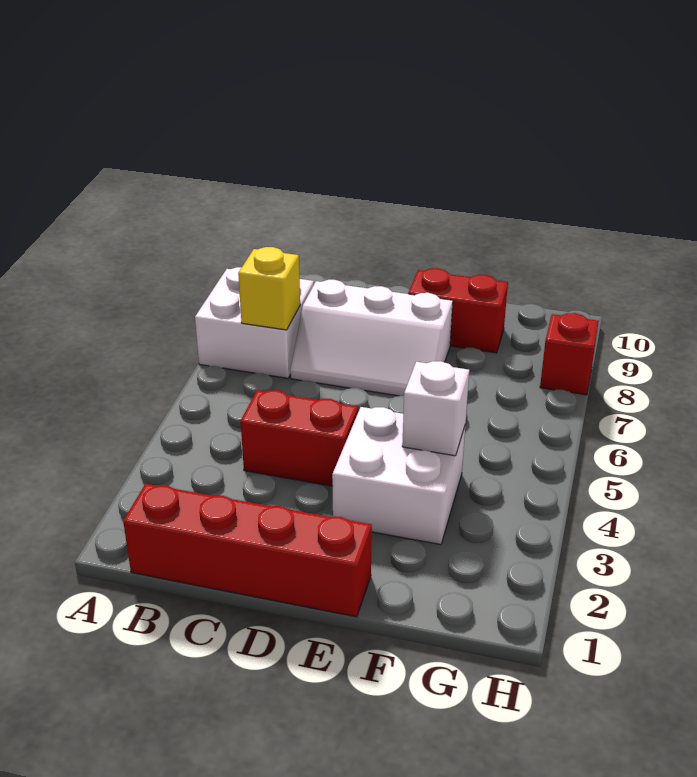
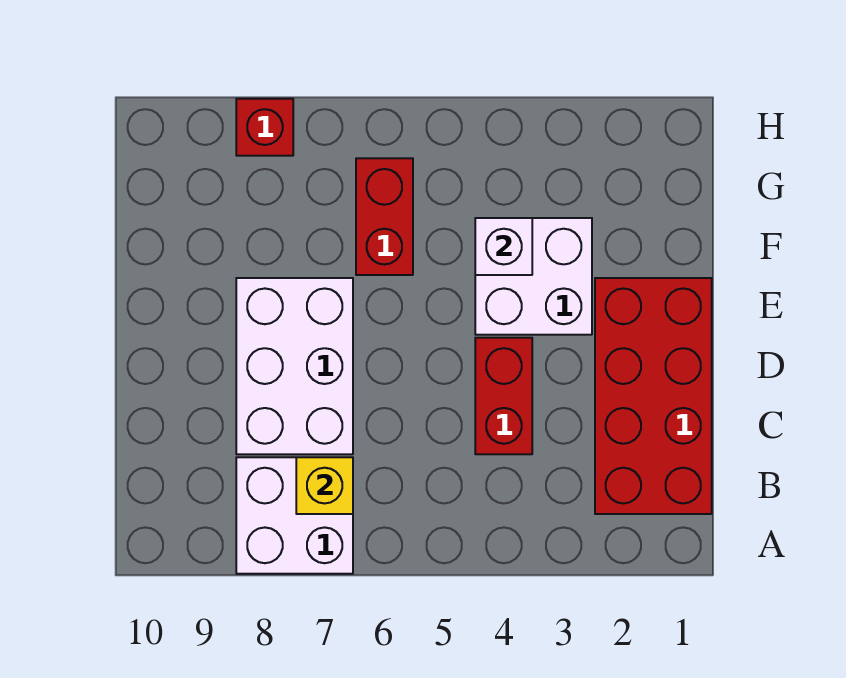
red brick B1:E1 level 1 -> red brick B1:E2 level 1
white slope C7:E8 level 1 top 8 -> white brick C7:E8 level 1
red brick E9:F9 level 1 -> red brick F6:G6 level 1

